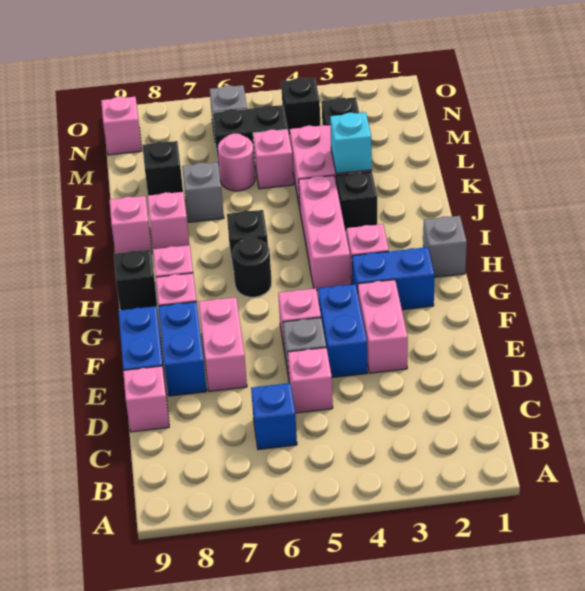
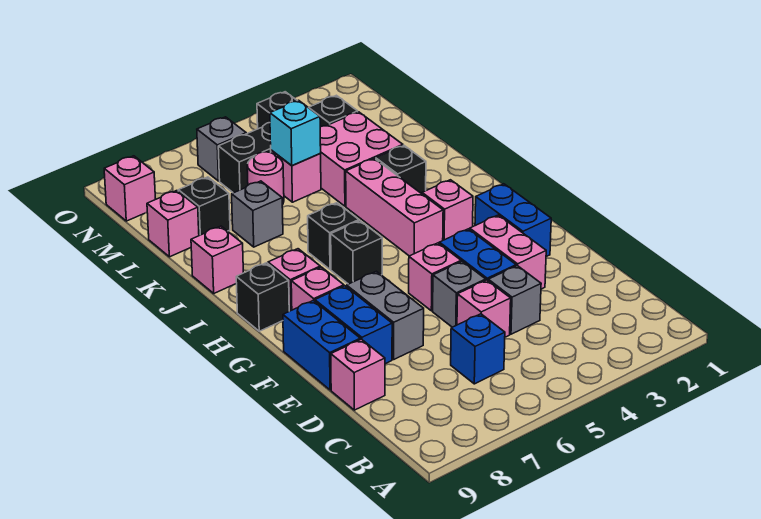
pink brick E7:F7 level 1 -> grey brick E7:F7 level 1
blue brick G2:G3 level 1 -> blue brick F2:G2 level 1
grey brick H1 level 1 -> grey brick D4 level 1
black round brick H6 level 1 -> black brick H6 level 1
pink brick J8 level 1 -> pink brick L9 level 1
cyan brick K3 level 2 -> cyan brick L5 level 2

